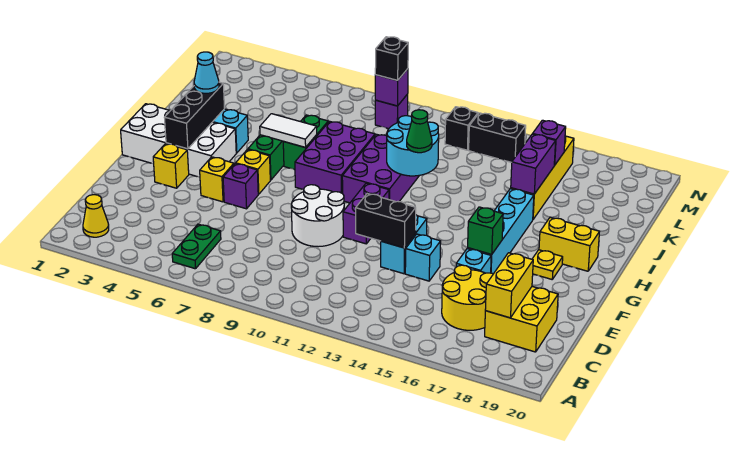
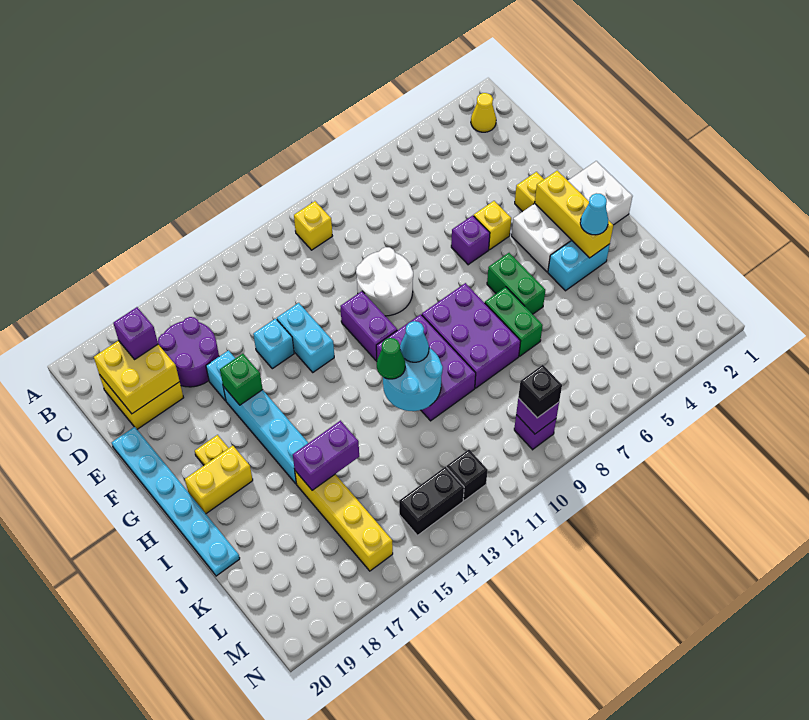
green plate B6:C6 level 1 -> none
yellow round brick C16:D17 level 1 -> purple round brick C16:D17 level 1
yellow brick C18:D18 level 2 -> yellow brick C18:D19 level 2
black brick E12:E13 level 2 -> none
none -> cyan plate E20:J20 level 1
black brick G3:I3 level 2 -> yellow brick G3:I3 level 2
yellow brick G6 level 1 -> yellow brick B10 level 1
white tile I6:I7 level 2 -> none
none -> cyan cone I11 level 3
purple brick J16:K16 level 2 -> purple brick J15:J16 level 2
purple brick L16 level 2 -> purple brick C18 level 3

